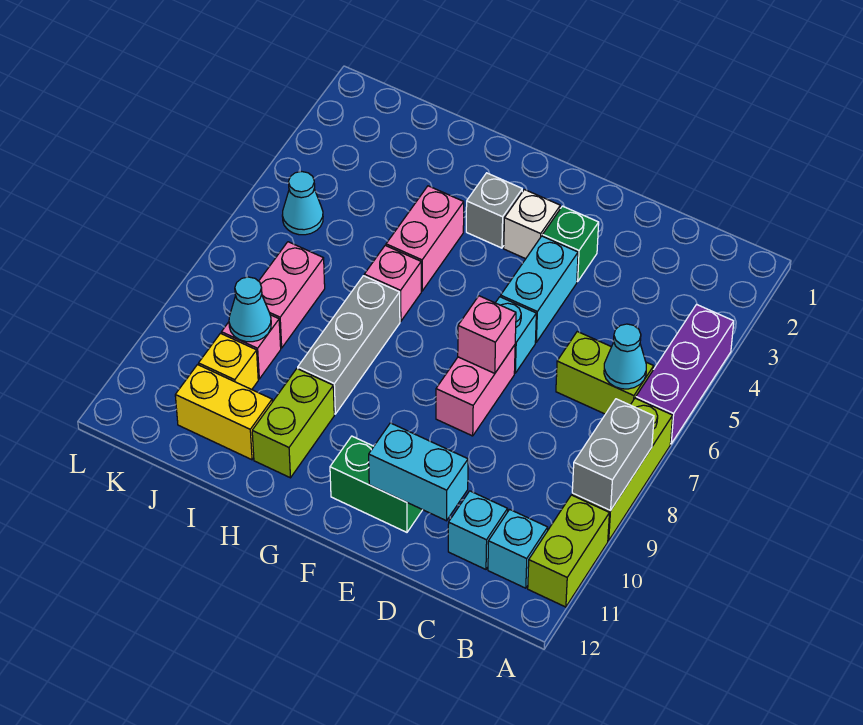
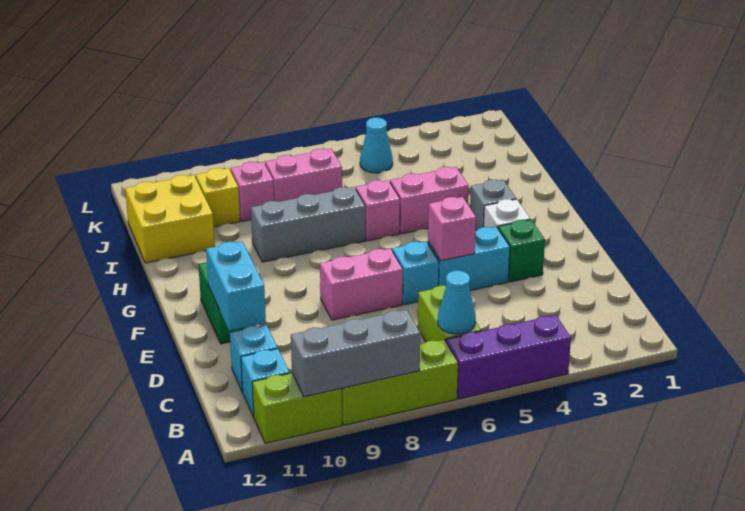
grey brick A8:A9 level 2 -> grey brick A8:A10 level 2
pink brick E7 level 2 -> pink brick E5 level 2
lime brick H10:H11 level 1 -> none
yellow brick I11:J11 level 1 -> yellow brick I11:J12 level 1
cyan cone J9 level 2 -> none

